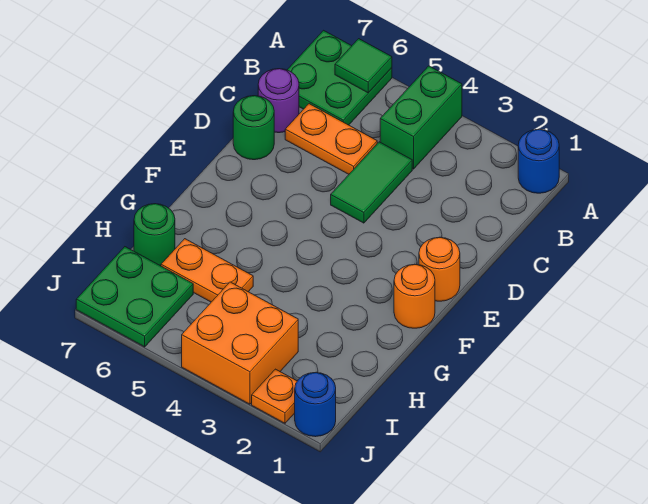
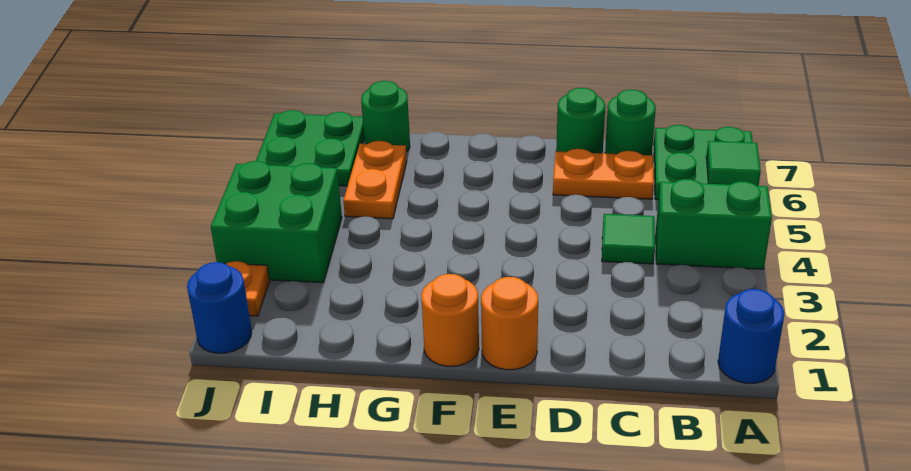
green tile C4:D4 level 1 -> green tile C4 level 1
orange plate C5:C6 level 1 -> orange plate C6:D6 level 1
purple round brick C7 level 1 -> green round brick C7 level 1
orange brick I3:J4 level 1 -> green brick I3:J4 level 1

